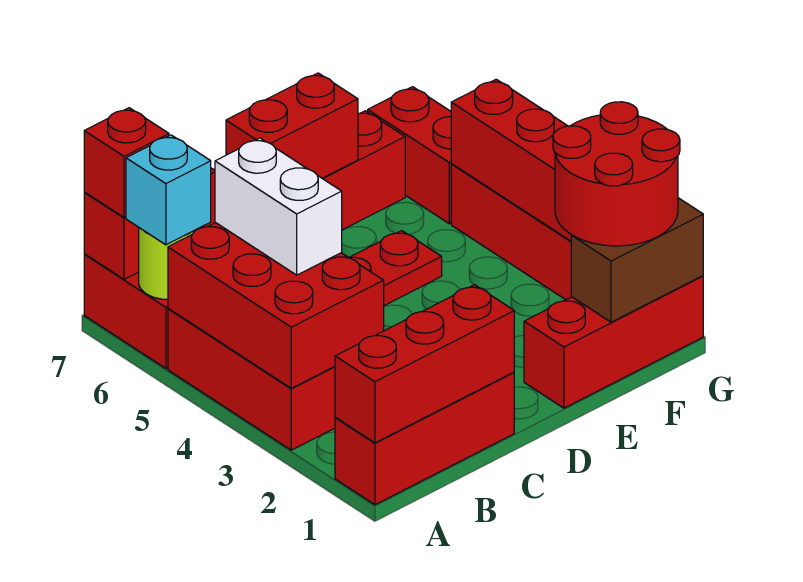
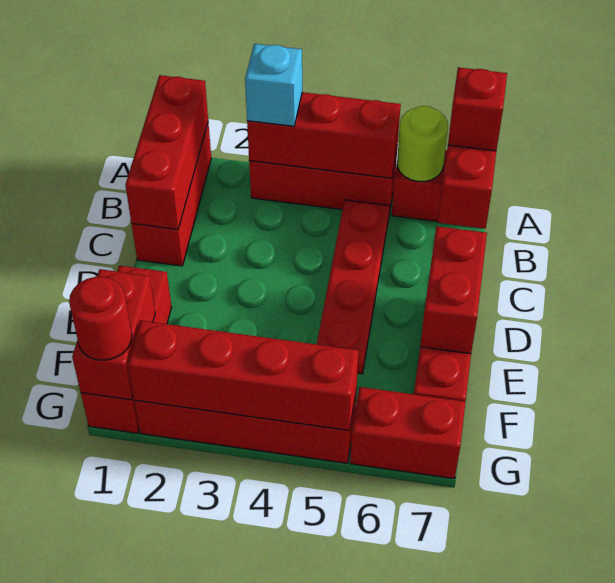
red brick A3:B5 level 2 -> red brick A3:A5 level 2
cyan brick A6 level 3 -> cyan brick A3 level 3
white brick B4:B5 level 3 -> none
brown brick F1:G1 level 2 -> red brick F1:G1 level 2
red round brick F1:G2 level 3 -> red round brick G1 level 3

